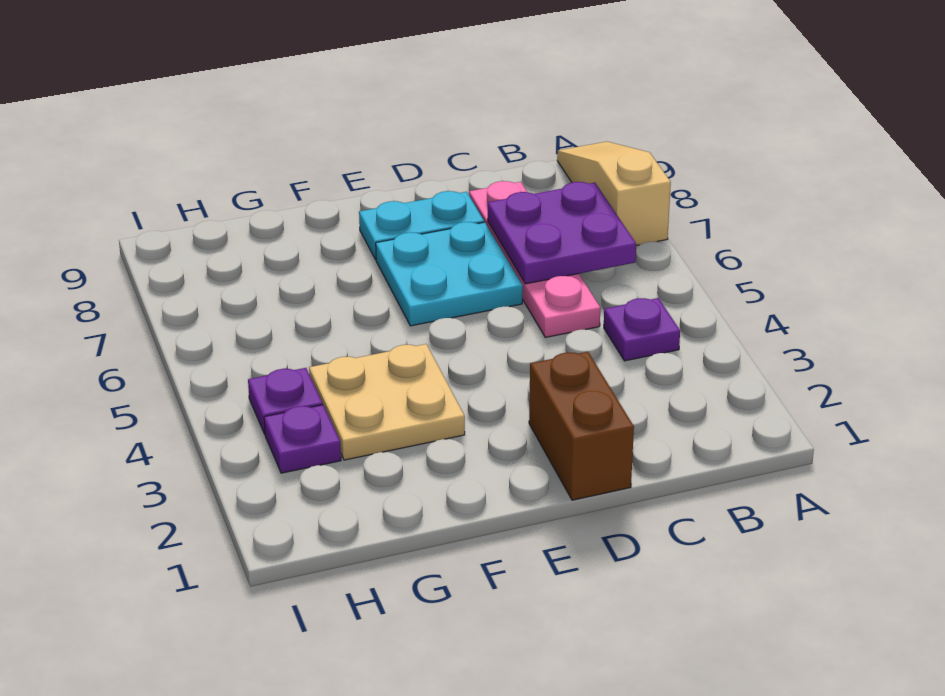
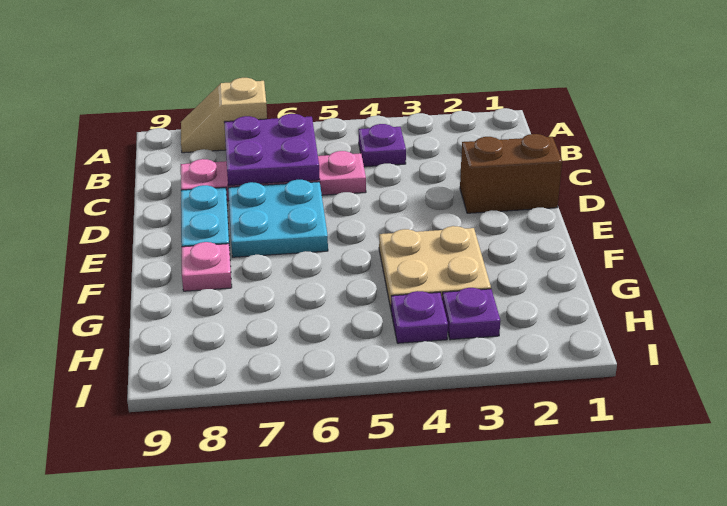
tan slope A7:A9 level 1 top 7 -> tan slope A7:A8 level 1 top 7
none -> pink plate F8 level 1

